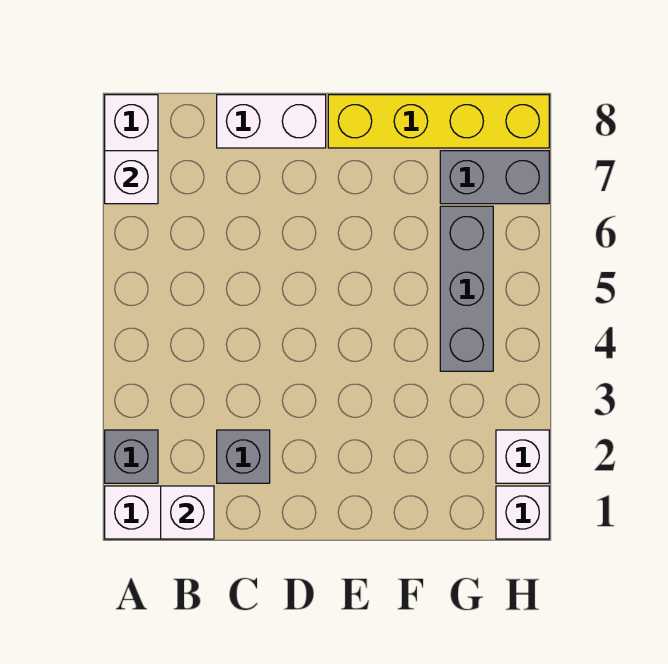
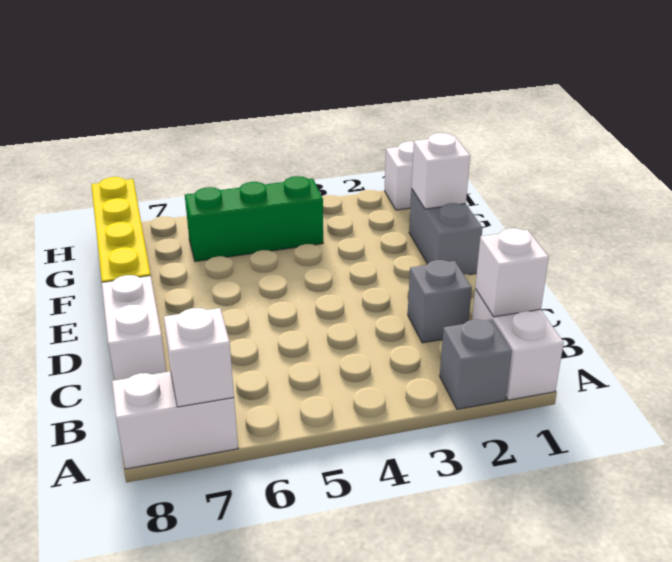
grey brick G4:G6 level 1 -> green brick G4:G6 level 1
grey brick G7:H7 level 1 -> grey brick E1:F1 level 1
white brick H2 level 1 -> white brick F1 level 2

